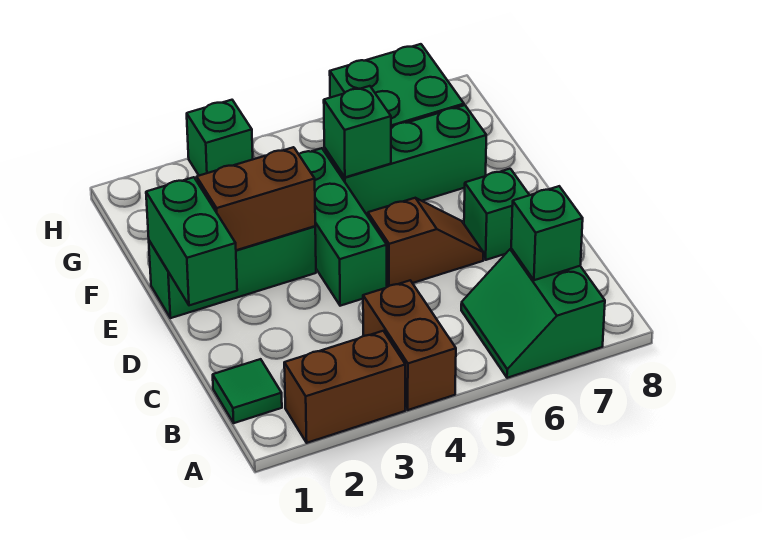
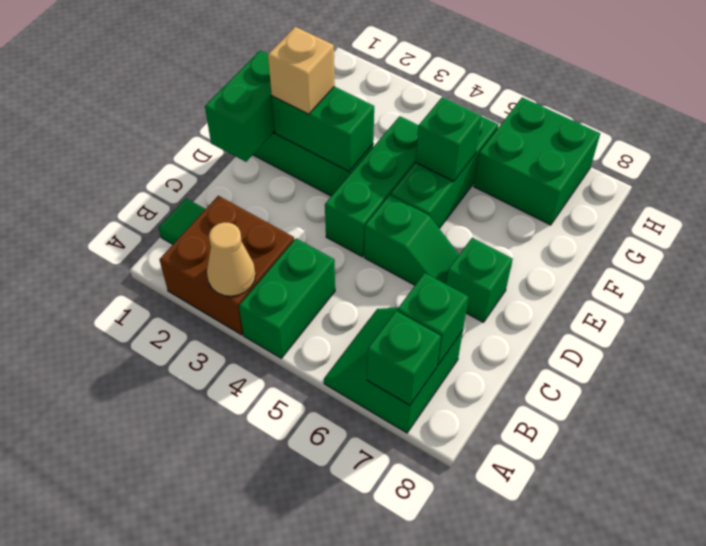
brown brick A2:A3 level 1 -> brown brick A2:B3 level 1
none -> tan cone A3 level 2
brown brick A4:B4 level 1 -> green brick A4:B4 level 1
brown slope D5:D6 level 1 top 5 -> green slope D5:D6 level 1 top 5
brown brick E2:E3 level 2 -> green brick E2:E3 level 2
none -> tan brick E2 level 3
green brick F5:F7 level 1 -> green brick E5:G5 level 1
green brick H3 level 1 -> green brick A7 level 2

